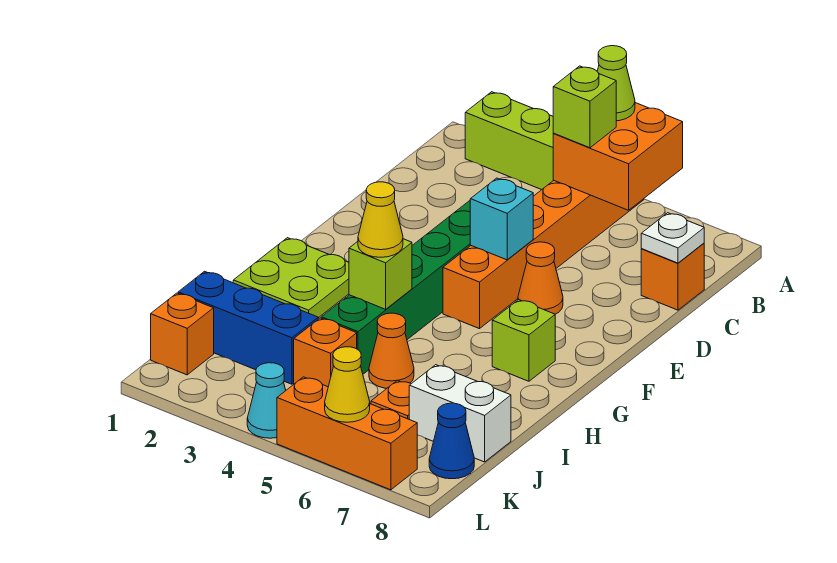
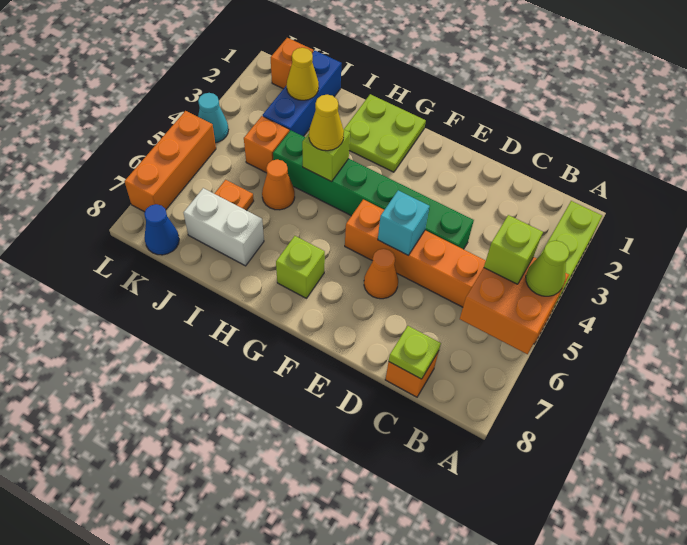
white plate C8 level 2 -> lime plate C8 level 2
white brick J7:J8 level 1 -> white brick I7:J7 level 1
yellow cone L6 level 2 -> yellow cone J2 level 2

